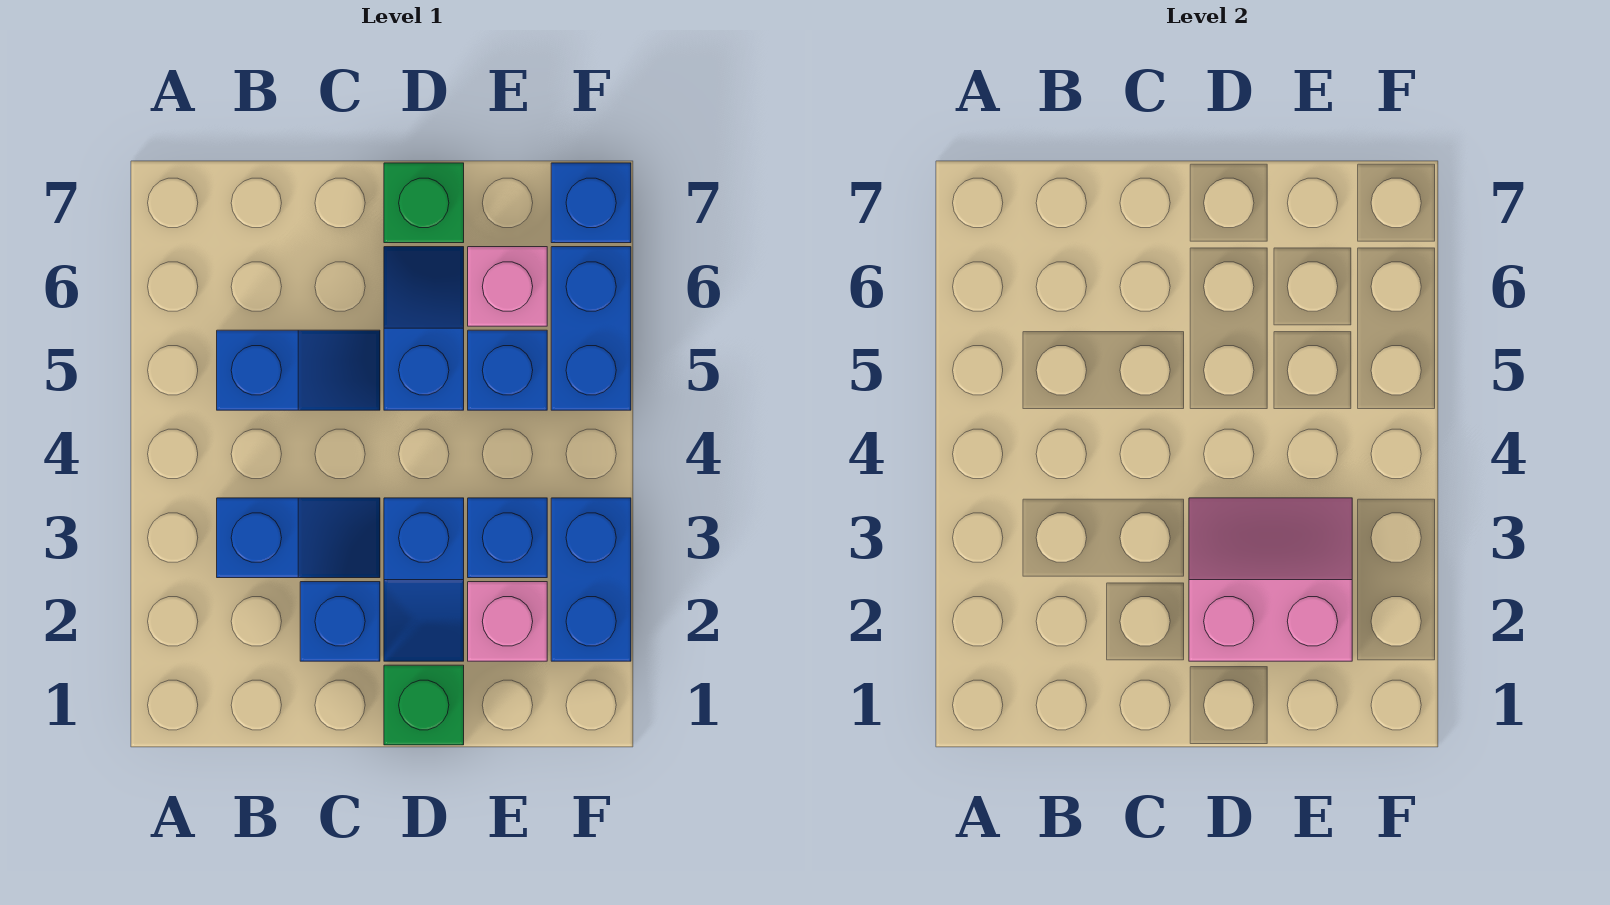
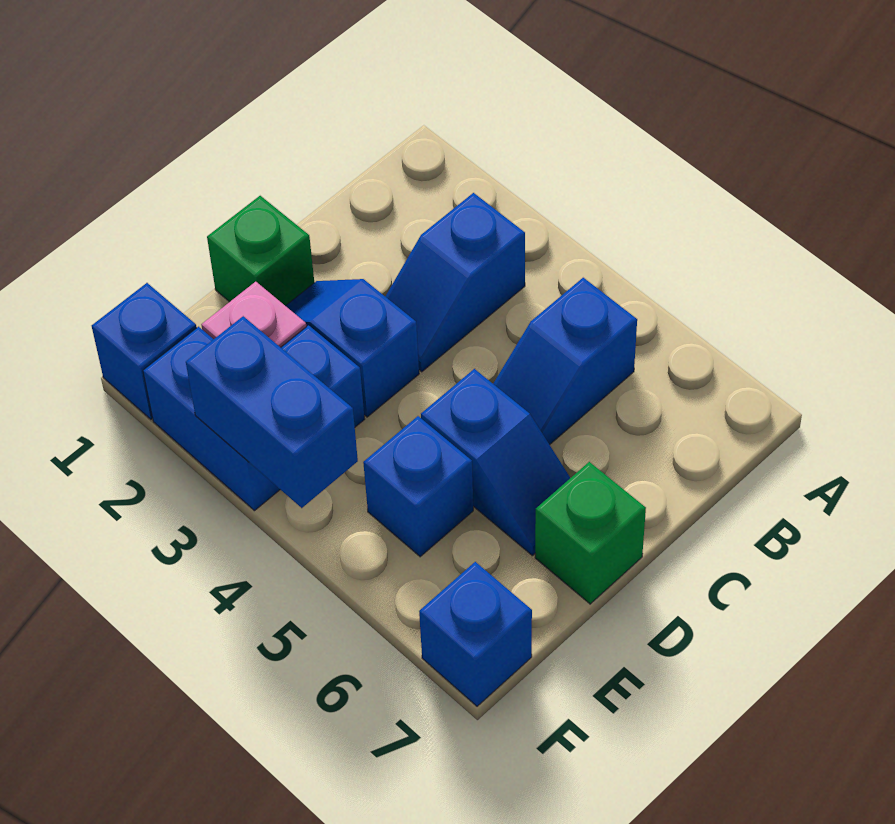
blue brick C2 level 1 -> blue brick F1 level 1
pink slope D2:E3 level 2 top 2 -> none
pink brick E6 level 1 -> none
blue brick F5:F6 level 1 -> blue brick F3:F4 level 2

